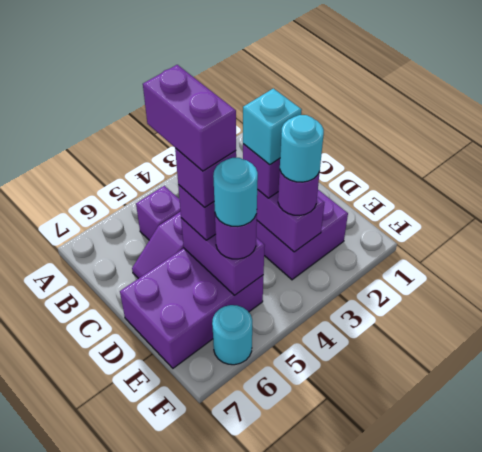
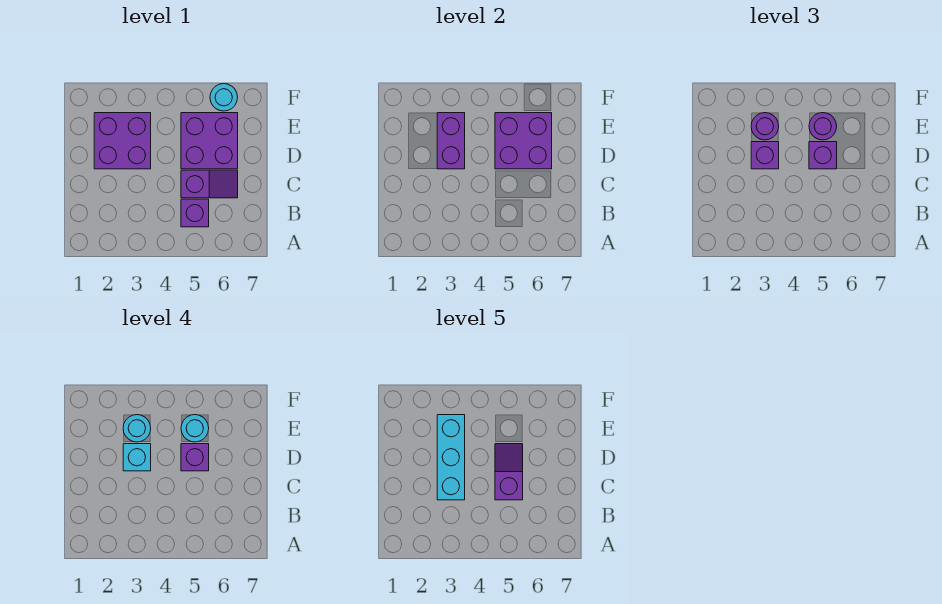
none -> cyan brick C3:E3 level 5
purple brick C5:D5 level 5 -> purple slope C5:D5 level 5 top C
purple brick D5:E7 level 1 -> purple brick D5:E6 level 1
purple brick D5:E5 level 2 -> purple brick D5:E6 level 2

